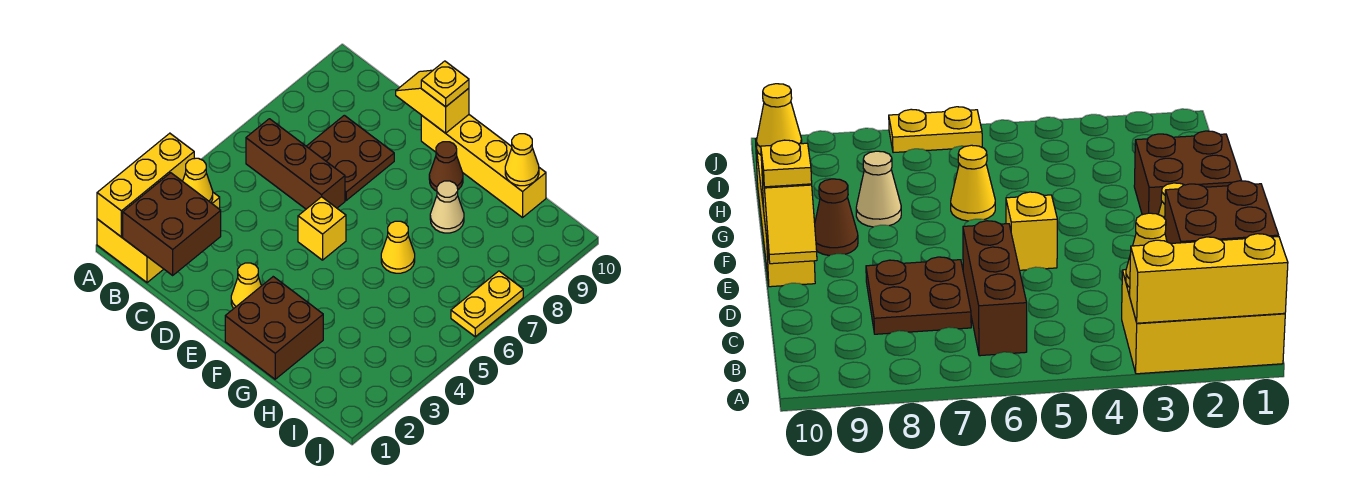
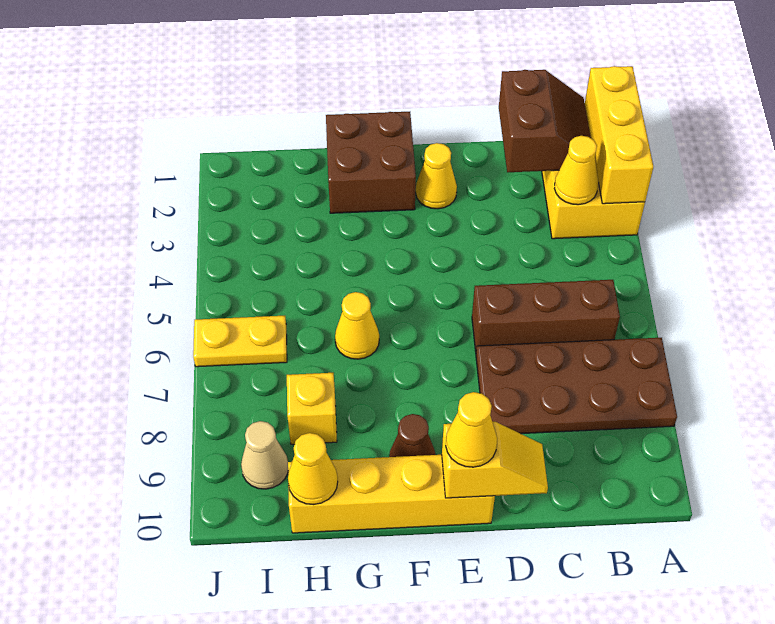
brown brick B1:C2 level 2 -> brown slope B1:C2 level 2 top C
brown plate C7:D8 level 1 -> brown plate A7:D8 level 1
yellow brick E5 level 1 -> yellow brick H8 level 1
yellow plate E10 level 3 -> yellow cone E10 level 3
tan cone G8 level 1 -> tan cone I9 level 1
yellow plate J6:J7 level 1 -> yellow plate I6:J6 level 1

